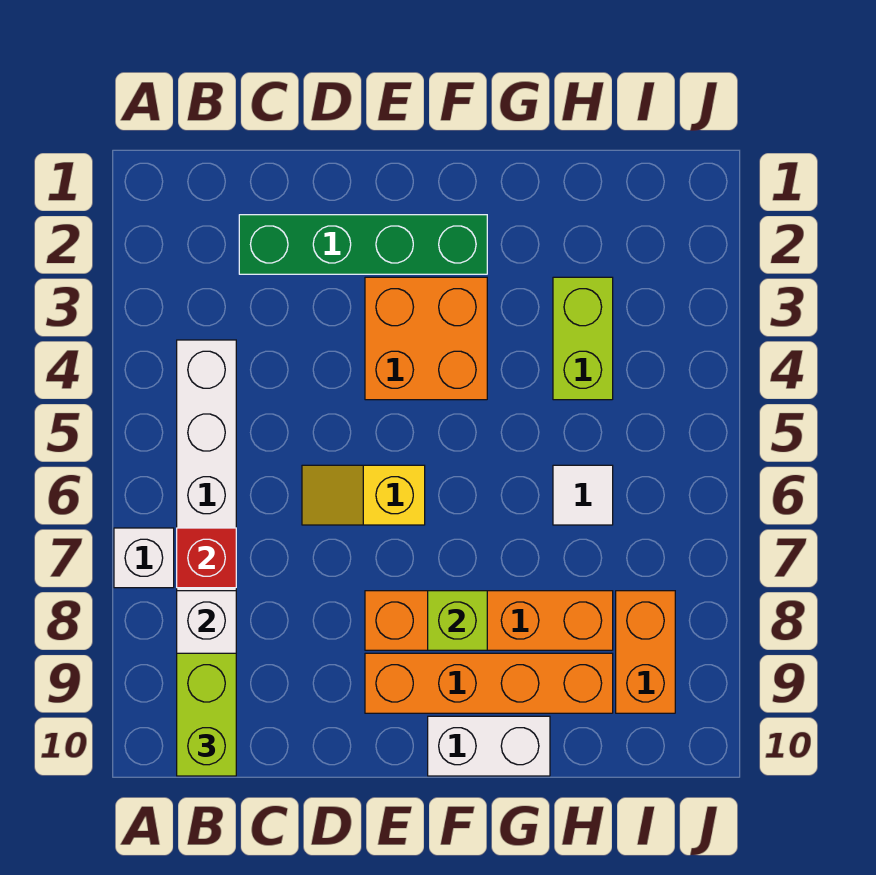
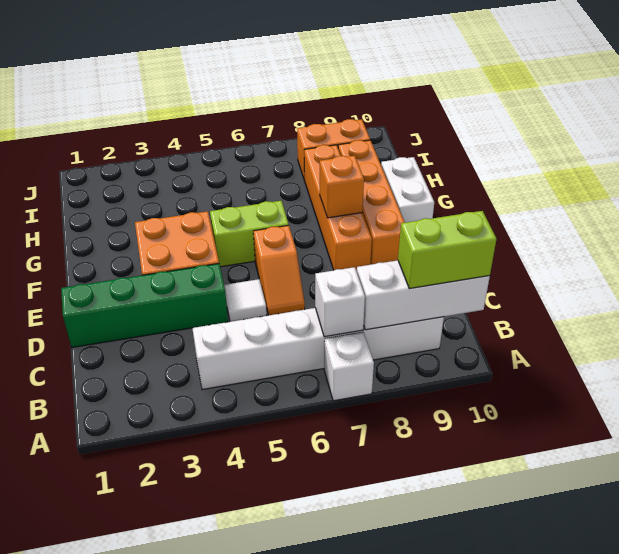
red brick B7 level 2 -> white brick B7 level 2
green brick C2:F2 level 1 -> green brick D1:D4 level 1
yellow slope D6:E6 level 1 top E -> orange slope D6:E6 level 1 top E
lime brick F8 level 2 -> orange brick F8 level 2
lime brick H3:H4 level 1 -> lime brick F5:F6 level 1
white tile H6 level 1 -> white tile D5 level 1

